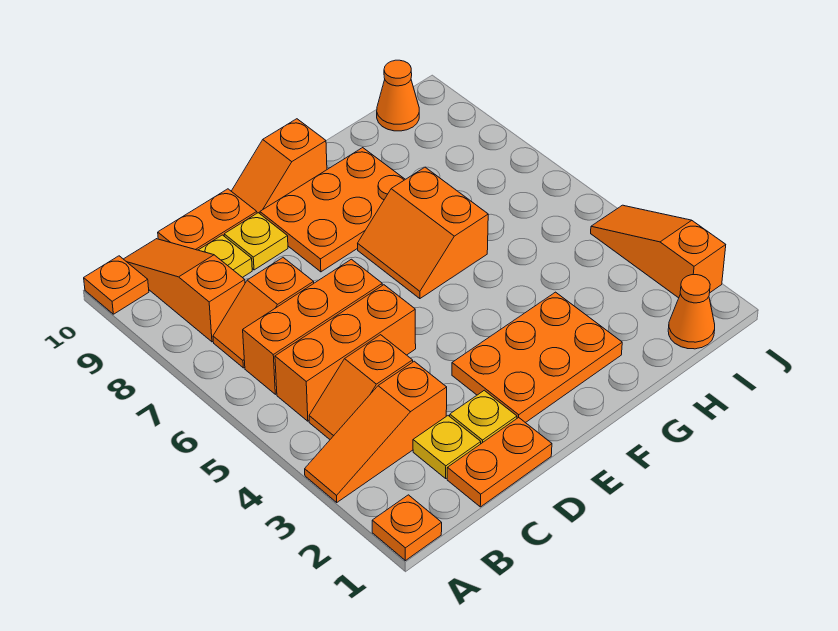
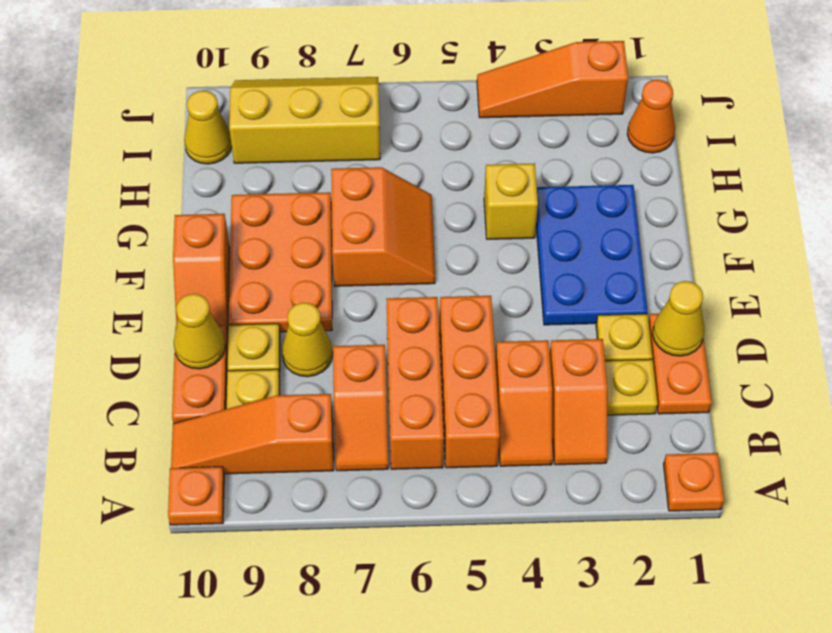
orange slope A3:C3 level 1 top C -> orange slope B3:C3 level 1 top C
none -> yellow cone D1 level 2
none -> yellow cone D8 level 1
none -> yellow cone D10 level 2
orange plate E2:G3 level 1 -> blue plate E2:G3 level 1
orange slope F6:G7 level 1 top G -> orange slope F6:G7 level 1 top 7
none -> yellow brick G4 level 1
none -> yellow slope I7:J9 level 1 top I
orange cone I10 level 1 -> yellow cone I10 level 1

